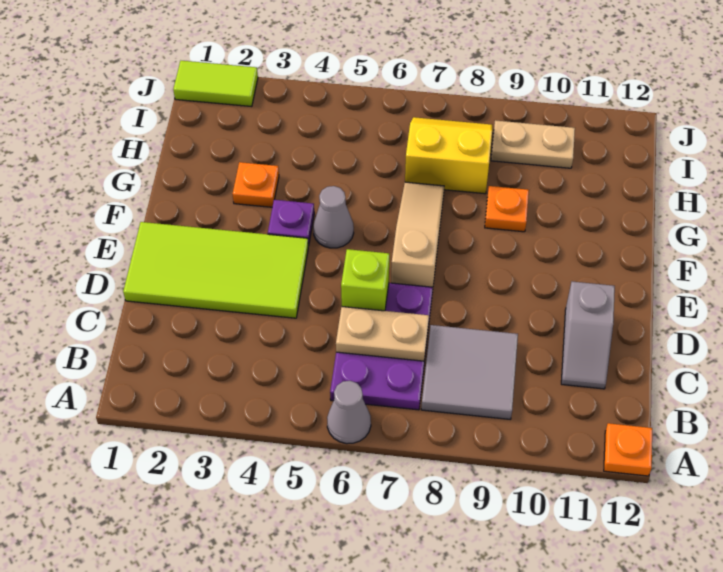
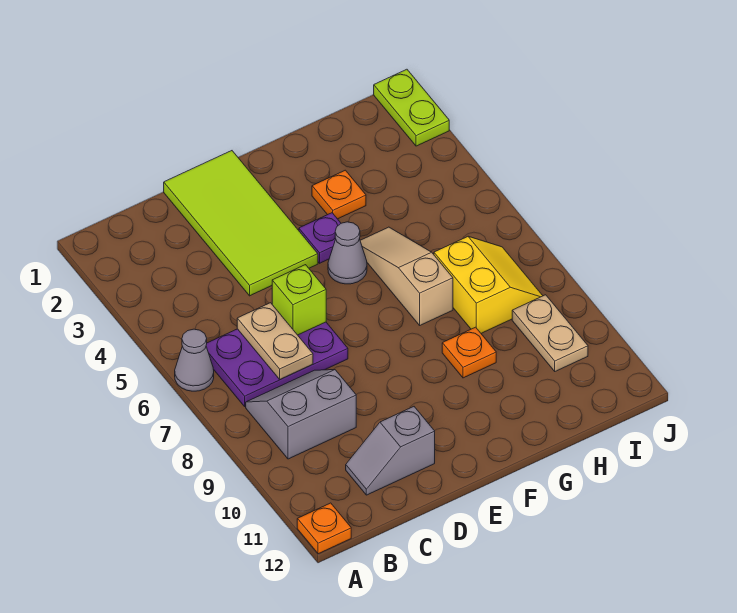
grey tile B8:C9 level 1 -> grey slope B8:C9 level 1 top 9
tan slope E7:G7 level 1 top E -> tan slope G5:G7 level 1 top 7
lime tile J1:J2 level 1 -> lime plate J1:J2 level 1

